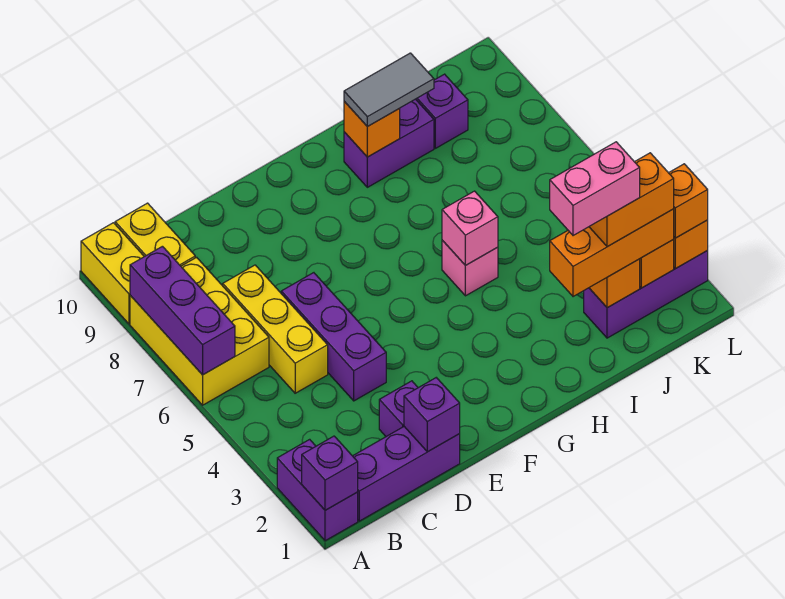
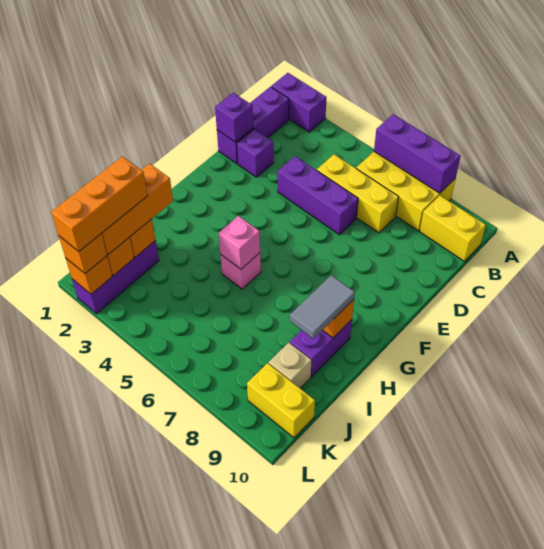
purple brick A1 level 2 -> none
yellow brick A9:A10 level 1 -> yellow brick K9:K10 level 1
pink brick I2:J2 level 5 -> none
orange brick J2:K2 level 4 -> orange brick J2:L2 level 4
purple brick J9 level 1 -> tan brick J9 level 1

